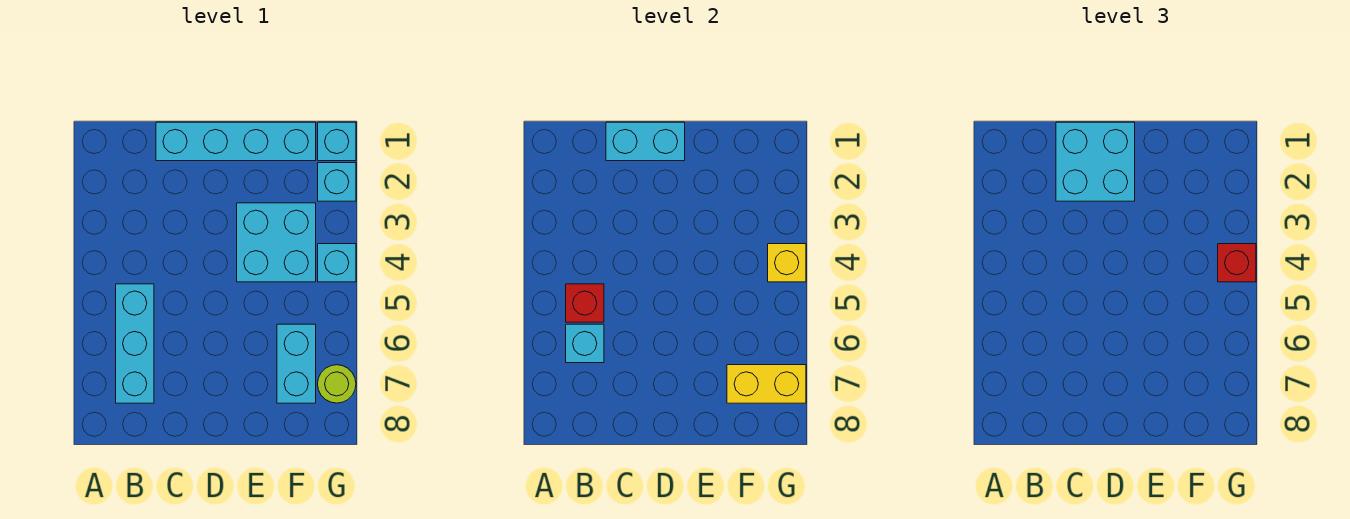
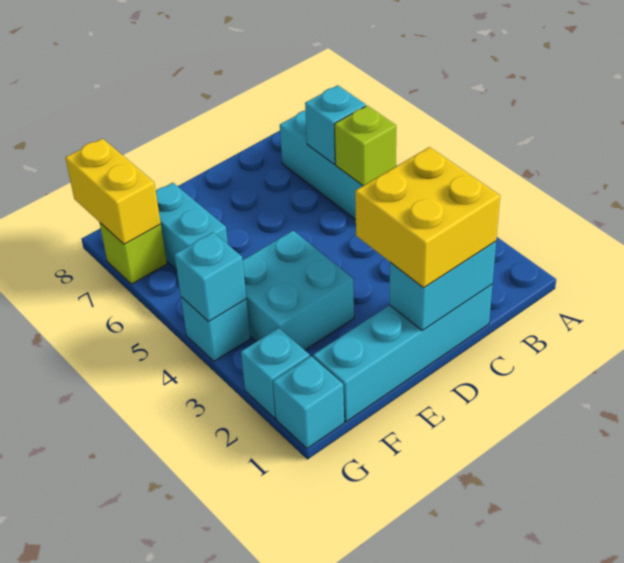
red brick B5 level 2 -> lime brick B5 level 2
cyan brick C1:D2 level 3 -> yellow brick C1:D2 level 3
yellow brick F7:G7 level 2 -> yellow brick G7:G8 level 2
yellow brick G4 level 2 -> cyan brick G4 level 2
red brick G4 level 3 -> none
lime round brick G7 level 1 -> lime brick G7 level 1

